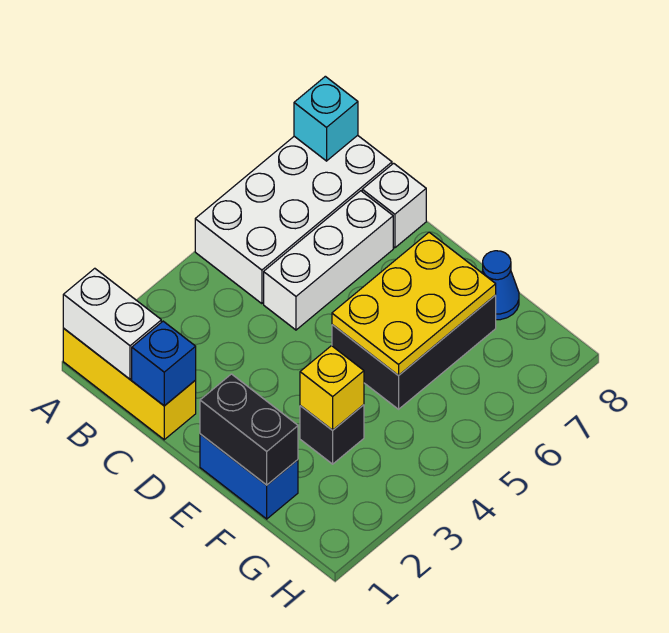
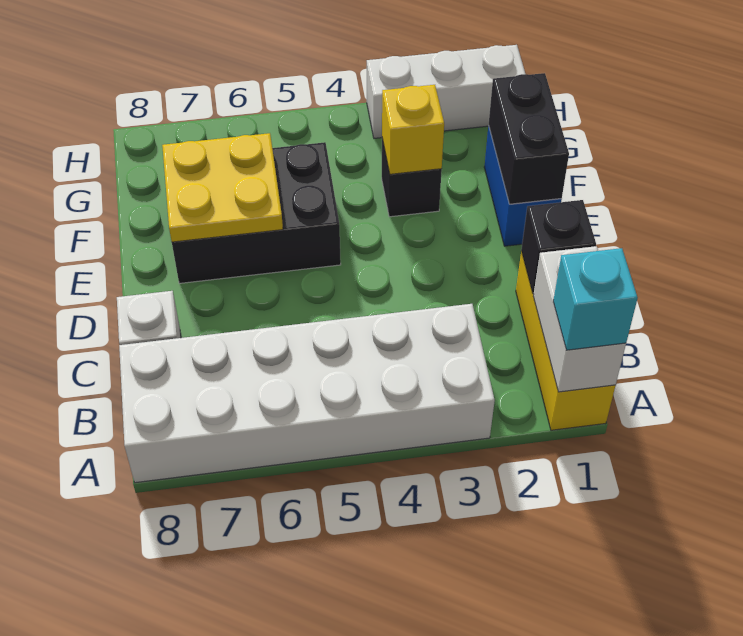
white brick A5:B8 level 1 -> white brick A3:B8 level 1
cyan brick A8 level 2 -> cyan brick A1 level 3
blue brick C1 level 2 -> black brick C1 level 2
white brick C5:C7 level 1 -> white brick H1:H3 level 1
yellow plate E5:F7 level 2 -> yellow plate E6:F7 level 2
blue cone F8 level 1 -> none

